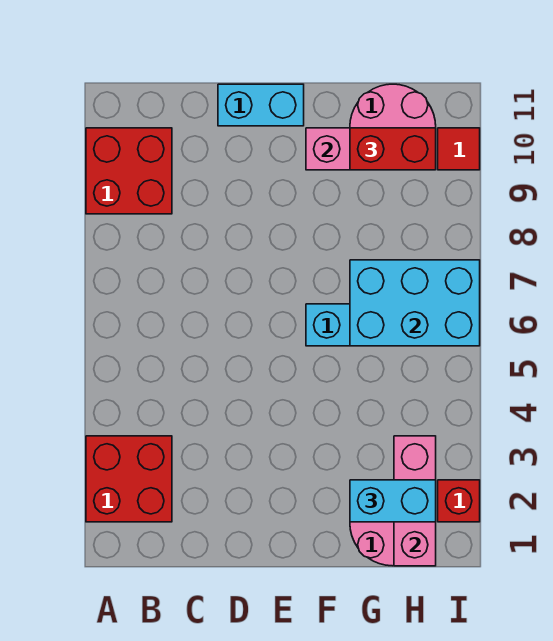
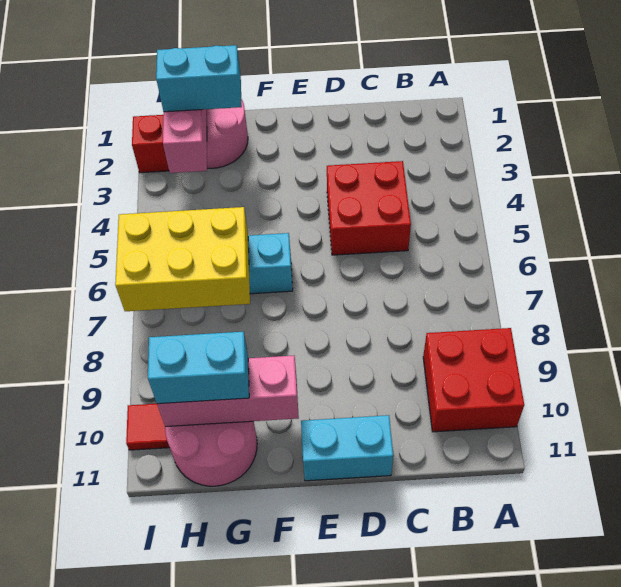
red brick A2:B3 level 1 -> red brick C4:D5 level 1
cyan brick G6:I7 level 2 -> yellow brick G6:I7 level 2
red brick G10:H10 level 3 -> cyan brick G10:H10 level 3

